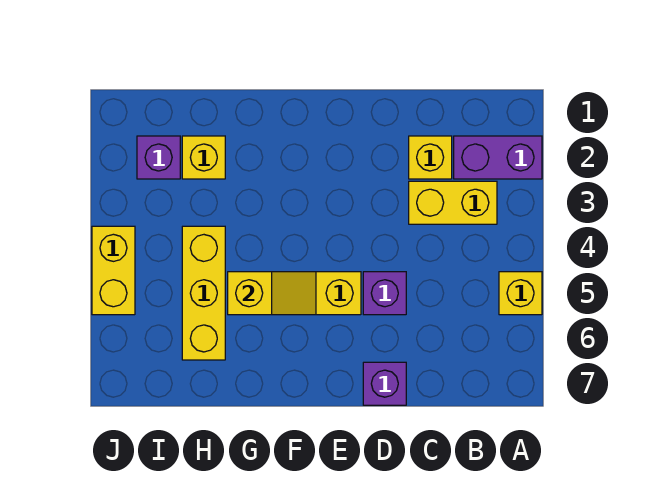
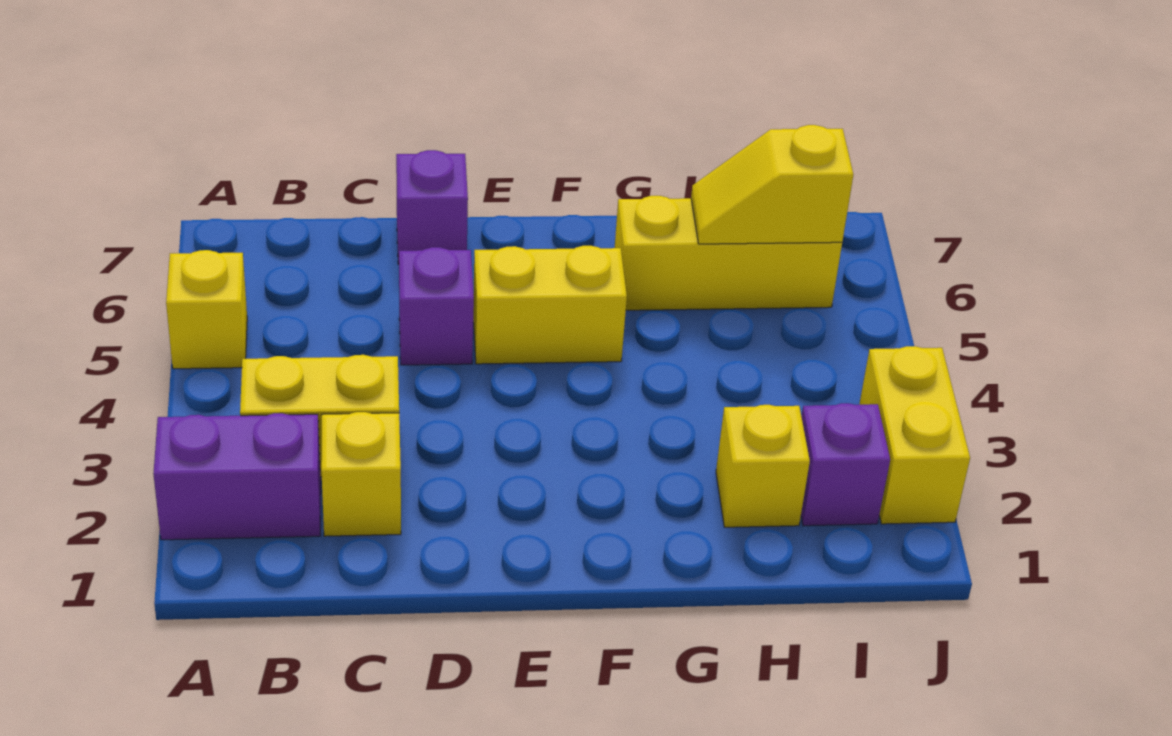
yellow slope F5:G5 level 2 top G -> yellow slope H6:I6 level 2 top I
yellow brick H4:H6 level 1 -> yellow brick G6:I6 level 1
yellow brick J4:J5 level 1 -> yellow brick J2:J3 level 1

